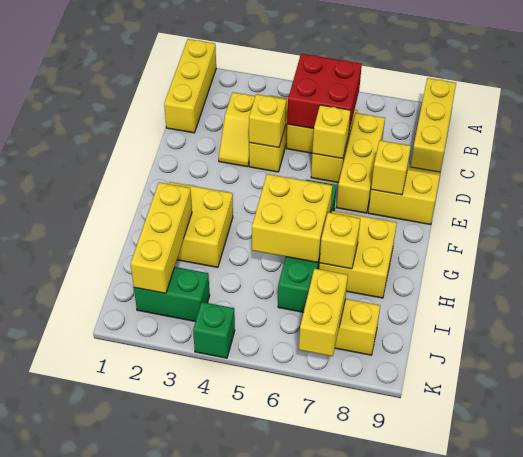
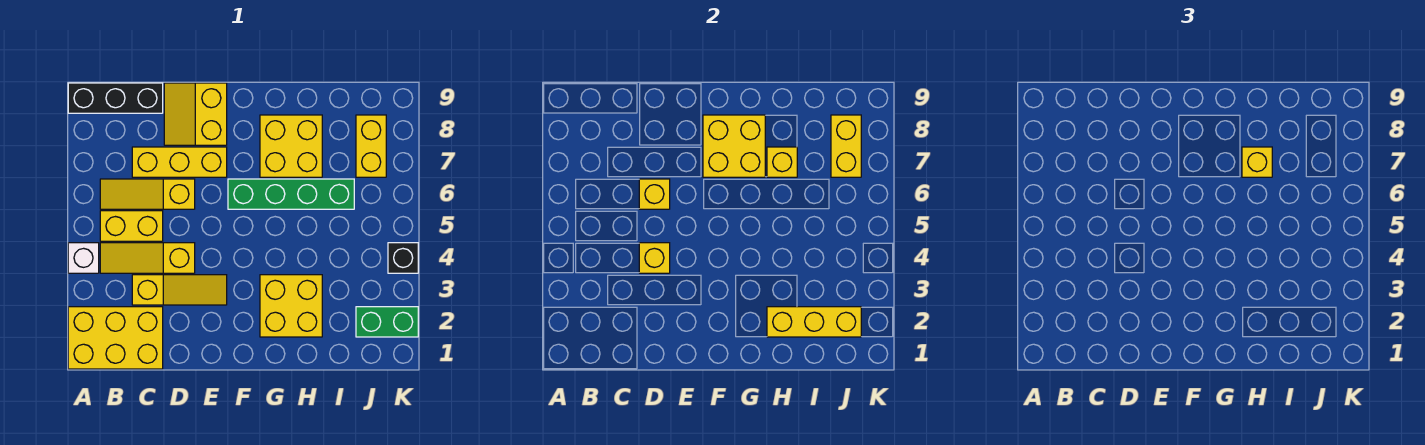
yellow brick A1:C1 level 1 -> yellow brick A1:C2 level 1
none -> white brick A4 level 1
yellow brick A9:C9 level 1 -> black brick A9:C9 level 1
red brick B5:C6 level 2 -> none
yellow slope C3:D3 level 1 top C -> yellow slope C3:E3 level 1 top C
yellow brick E8 level 2 -> yellow brick H7 level 3
yellow brick G5:H6 level 2 -> yellow brick F7:G8 level 2
green brick J2:J3 level 1 -> green brick J2:K2 level 1
yellow brick J7:K7 level 2 -> yellow brick J7:J8 level 2
green brick K4 level 1 -> black brick K4 level 1

